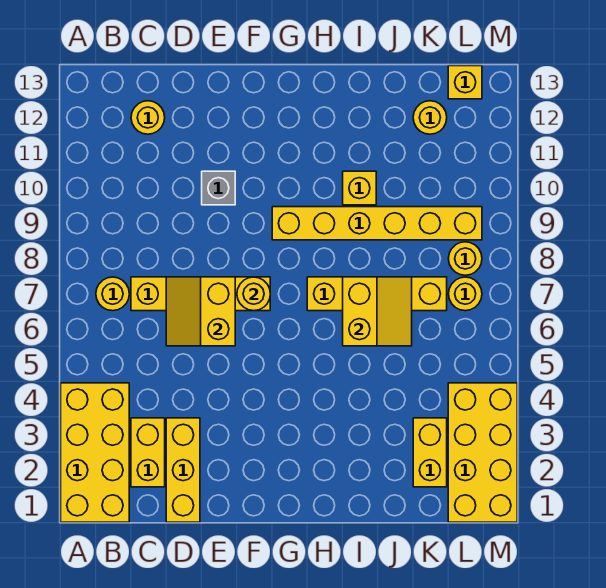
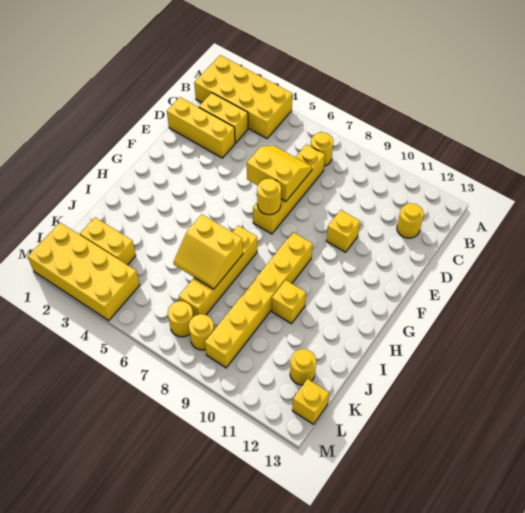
grey brick E10 level 1 -> yellow brick E10 level 1

